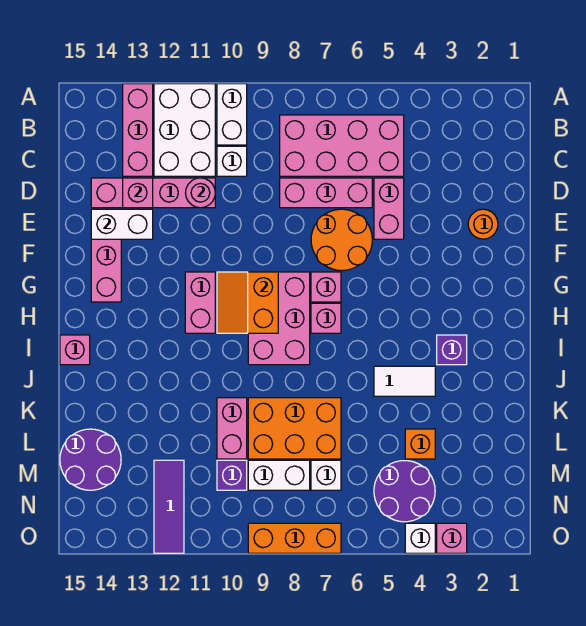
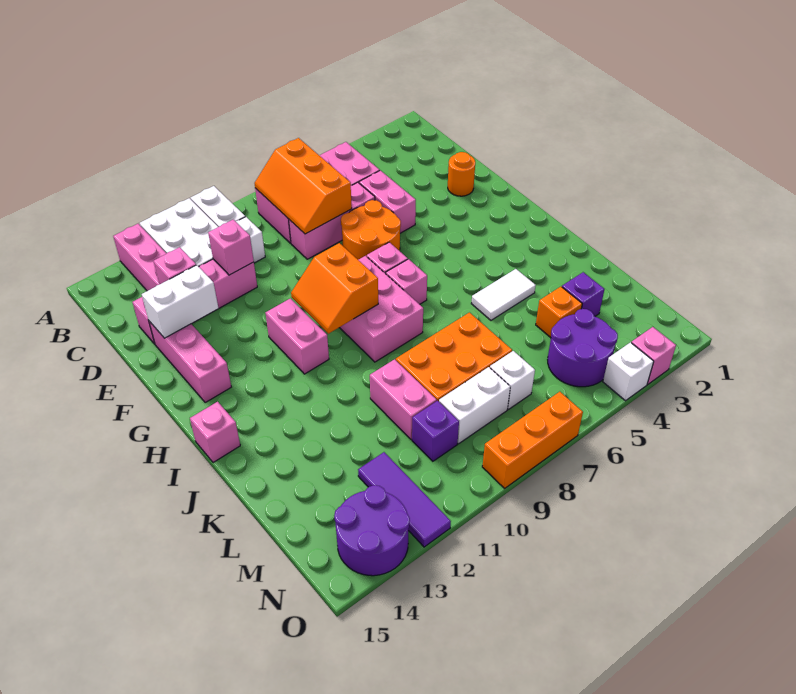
none -> orange slope B7:D8 level 2 top 7
pink round brick D11 level 2 -> pink brick D11 level 2
purple brick I3 level 1 -> purple brick L3 level 1
purple round brick L14:M15 level 1 -> purple round brick N13:O14 level 1

